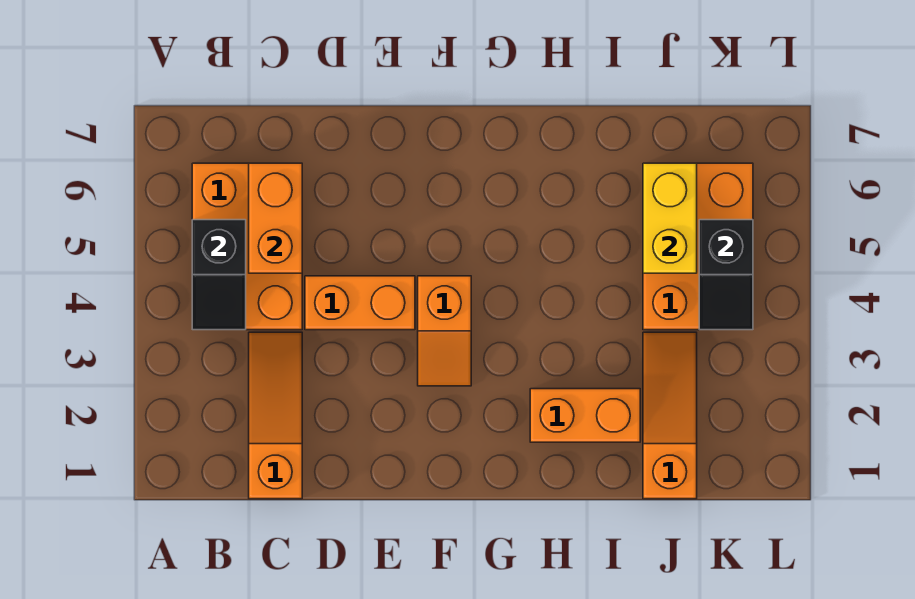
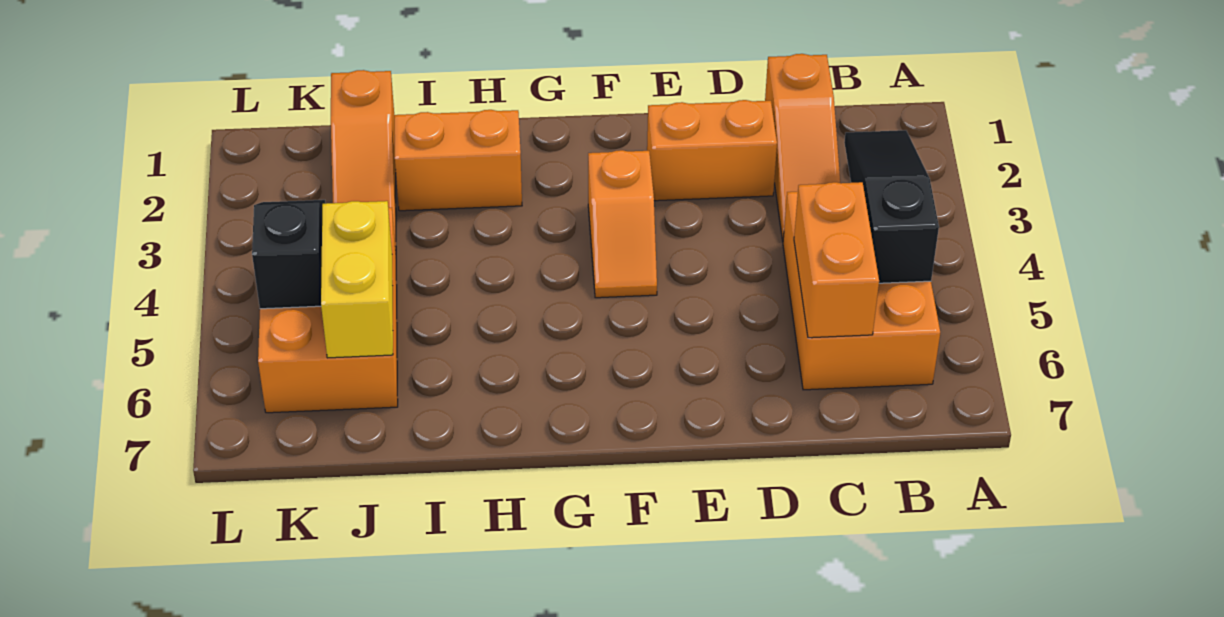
black slope B4:B5 level 2 top 5 -> black slope B3:B5 level 2 top 5
orange brick D4:E4 level 1 -> orange brick D2:E2 level 1
orange slope F3:F4 level 1 top 4 -> orange slope F3:F4 level 1 top 3

